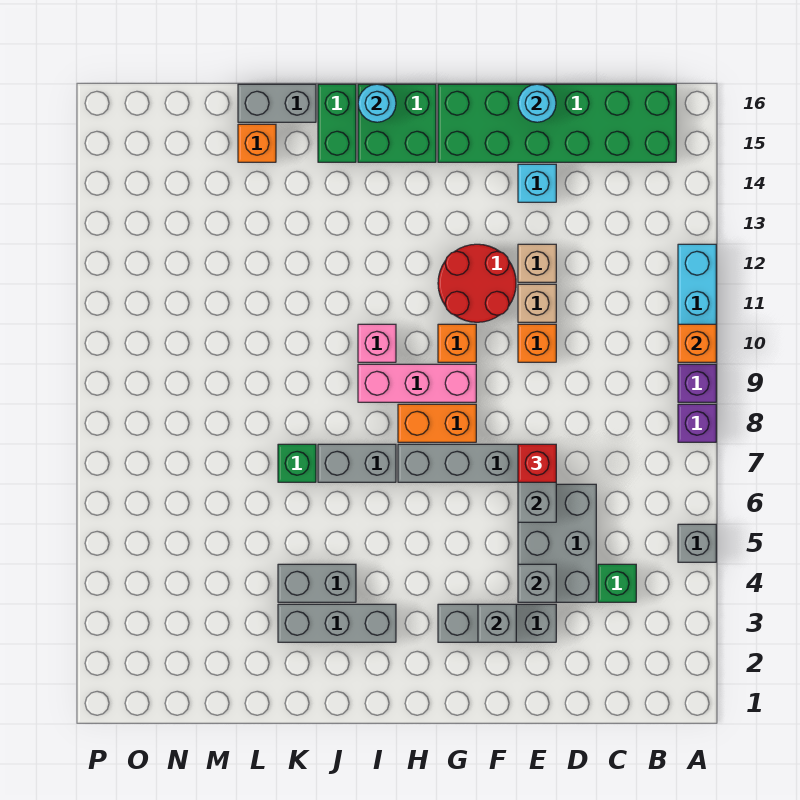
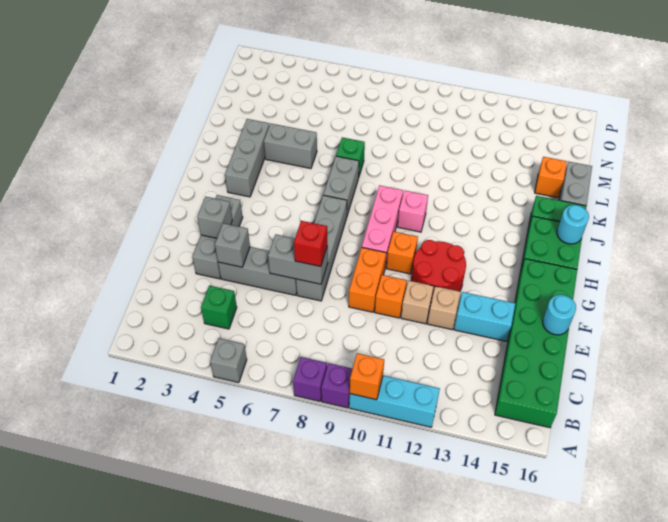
grey brick D4:E6 level 1 -> grey brick E4:E6 level 1
cyan brick E14 level 1 -> cyan brick E13:E14 level 1
orange brick G8:H8 level 1 -> orange brick E9:F9 level 1
grey brick J4:K4 level 1 -> grey brick K4:K5 level 1

